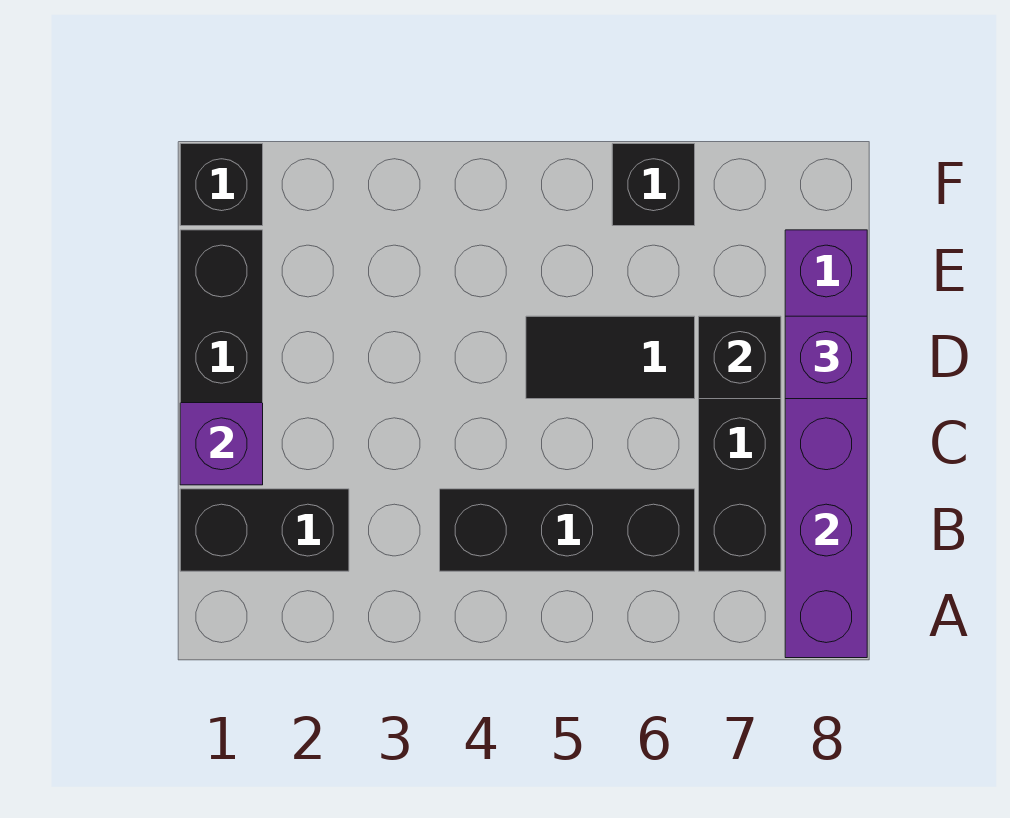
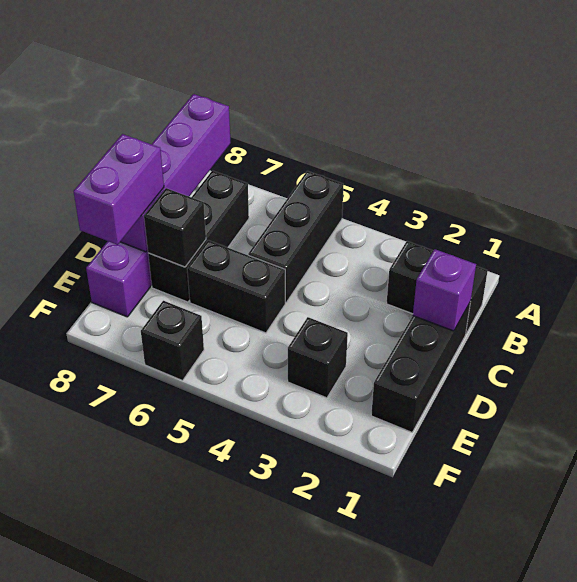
black brick B4:B6 level 1 -> black brick A5:C5 level 1
black tile D5:D6 level 1 -> black brick D5:D6 level 1
purple brick D8 level 3 -> purple brick D8:E8 level 3
black brick F1 level 1 -> black brick E3 level 1

